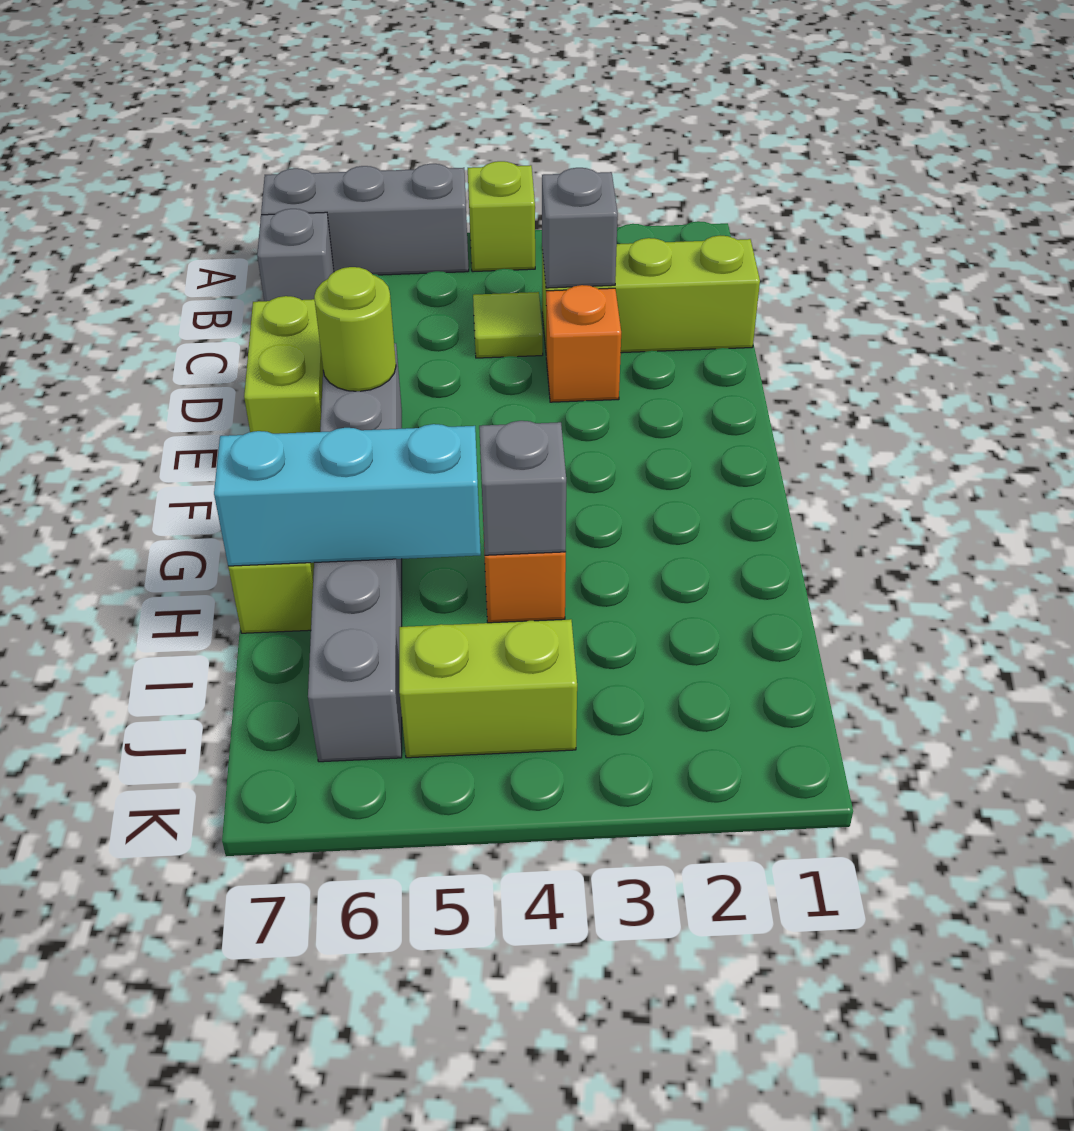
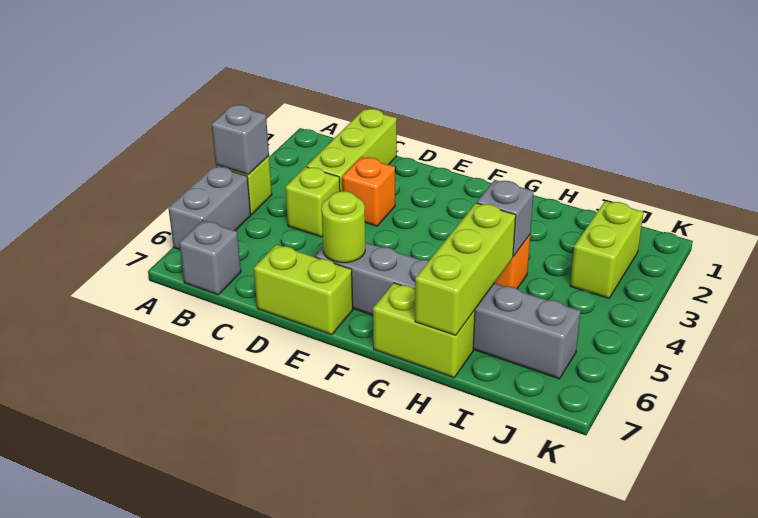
grey brick A5:A7 level 1 -> grey brick A5:A6 level 1
grey brick C3 level 2 -> grey brick A4 level 2
lime tile C4 level 1 -> lime brick C4 level 1
cyan brick H5:H7 level 2 -> lime brick H5:H7 level 2
lime brick J4:J5 level 1 -> lime brick J2:J3 level 1

